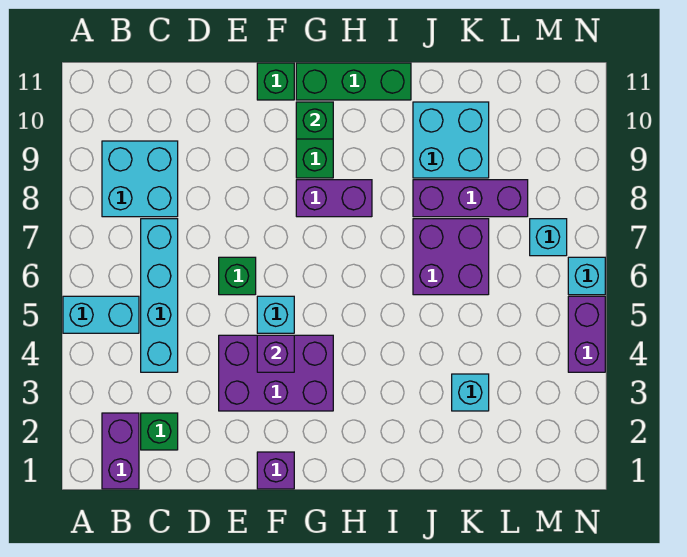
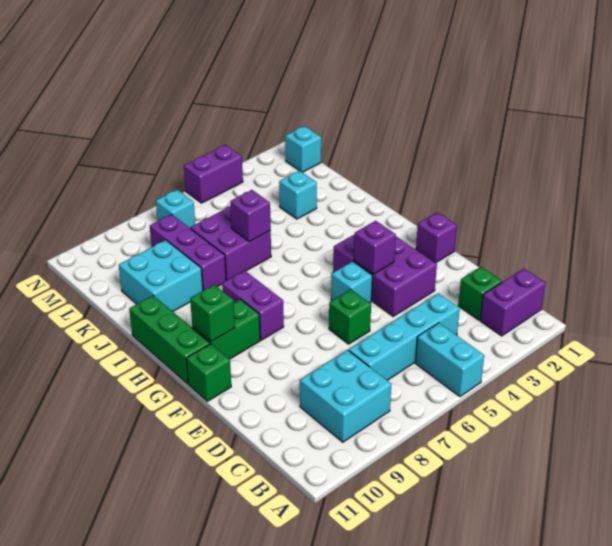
none -> purple brick J6 level 2
cyan brick N6 level 1 -> cyan brick M1 level 1

